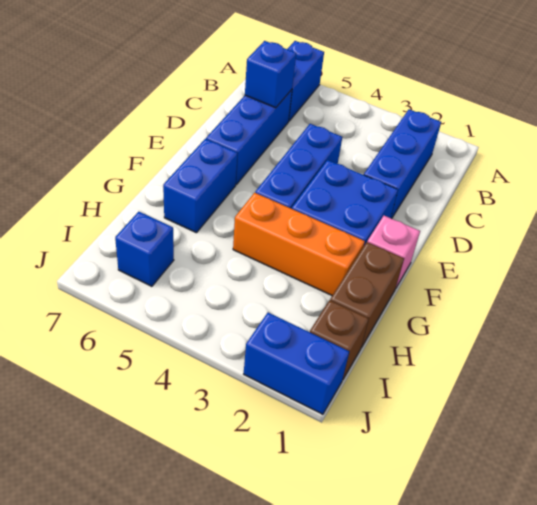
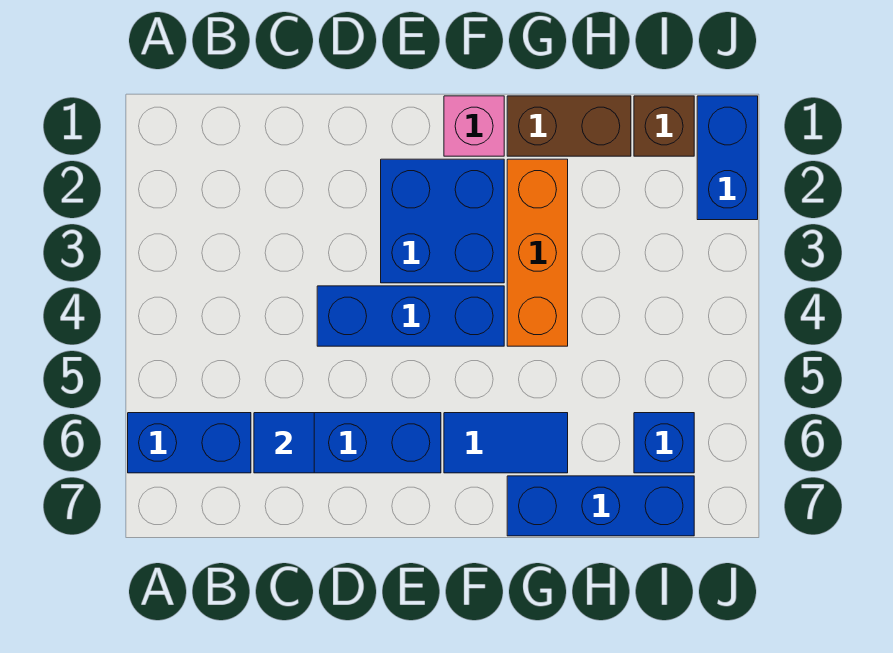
blue brick B2:D2 level 1 -> blue brick G7:I7 level 1
blue brick C6 level 2 -> blue tile C6 level 2
blue brick F6:G6 level 1 -> blue tile F6:G6 level 1

